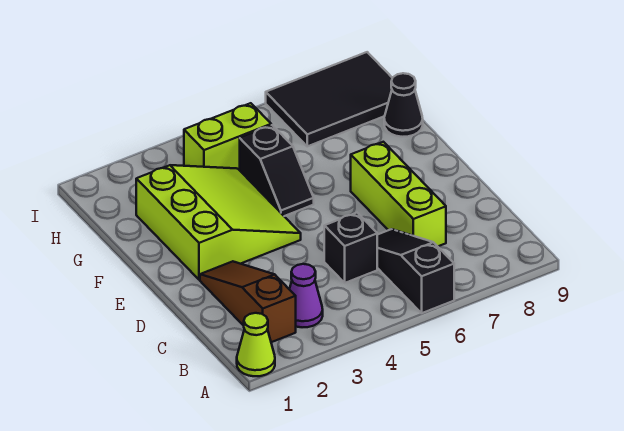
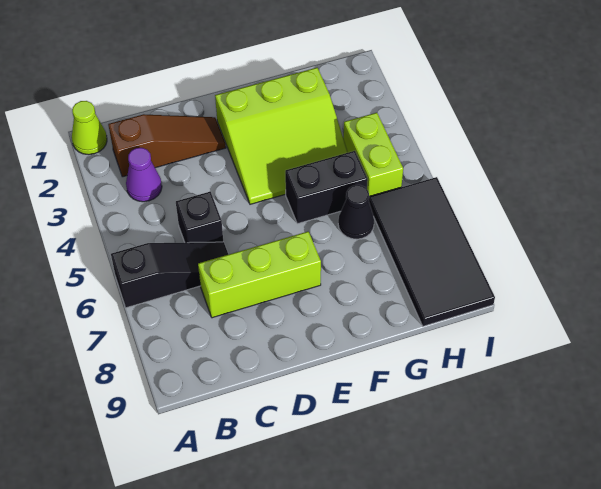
black slope F5:G5 level 1 top G -> black brick F5:G5 level 1
black cone G9 level 1 -> black cone G6 level 1
black tile H7:I9 level 1 -> black tile H6:I9 level 1

